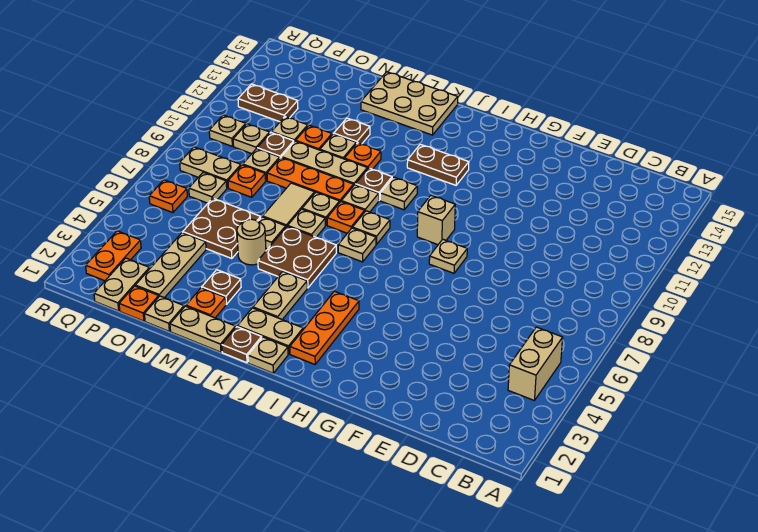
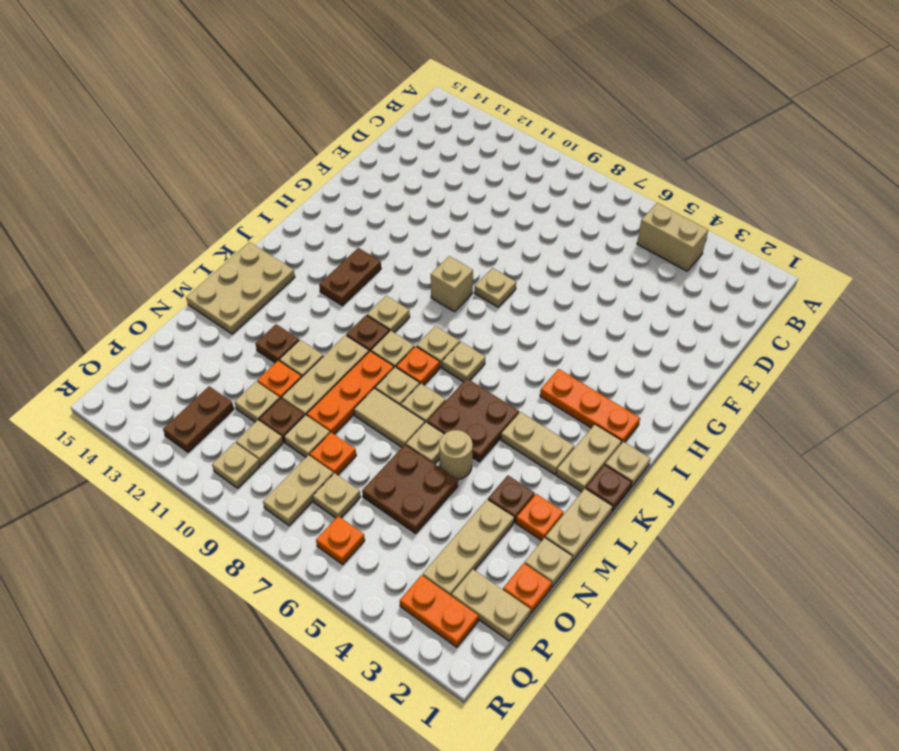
orange plate L11 level 1 -> none
tan plate O2:O4 level 1 -> tan plate N3:P3 level 1

